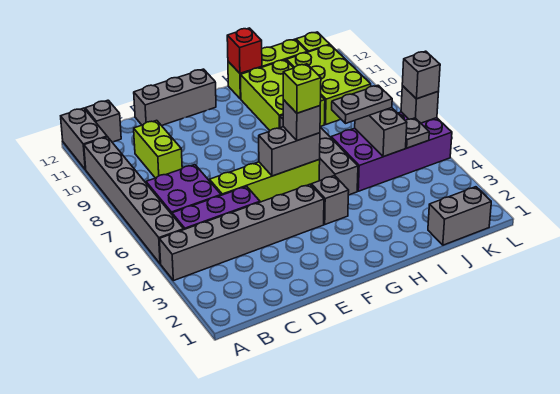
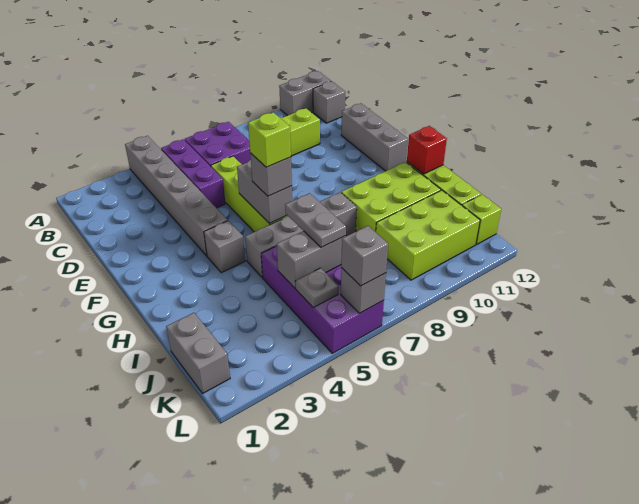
grey brick A5:A10 level 1 -> none

